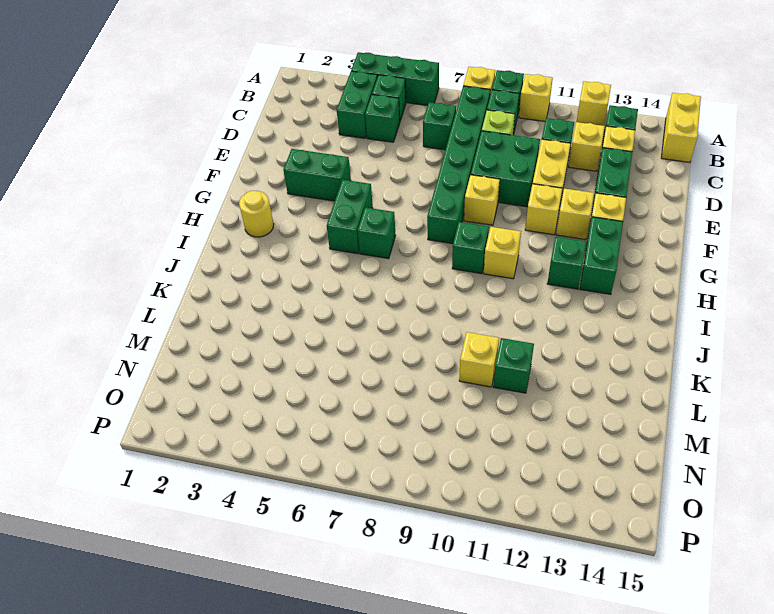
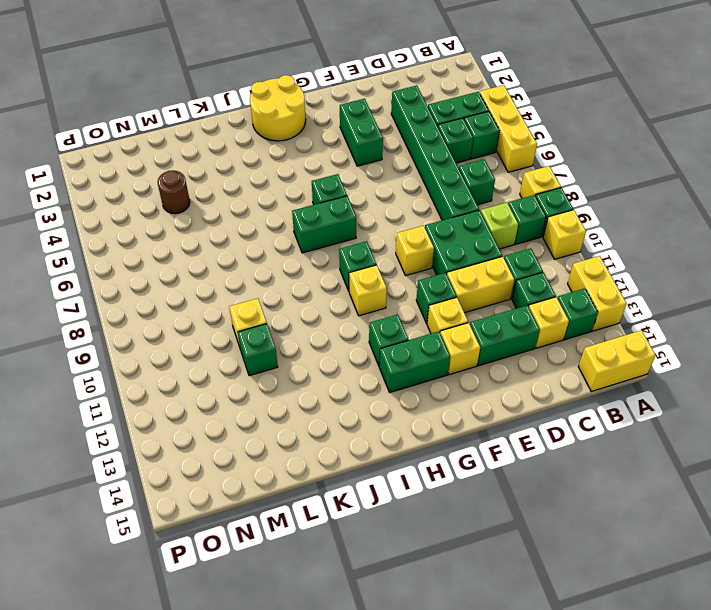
green brick A4:A6 level 1 -> yellow brick A4:A6 level 1
yellow brick A12 level 1 -> yellow brick A12:A13 level 1
green brick B8:G8 level 1 -> green brick D3:D8 level 1
yellow brick C12 level 1 -> green brick C12 level 1
yellow brick F11 level 1 -> green brick F11 level 1
green brick G5:H5 level 1 -> green brick H7:I7 level 1
yellow round brick H2 level 1 -> yellow round brick H1:I2 level 1
none -> brown round brick M4 level 1

